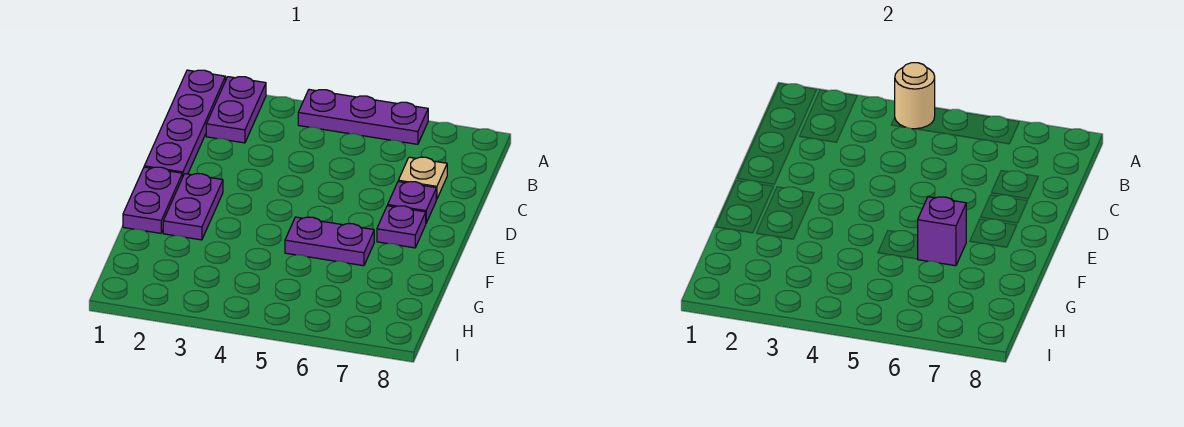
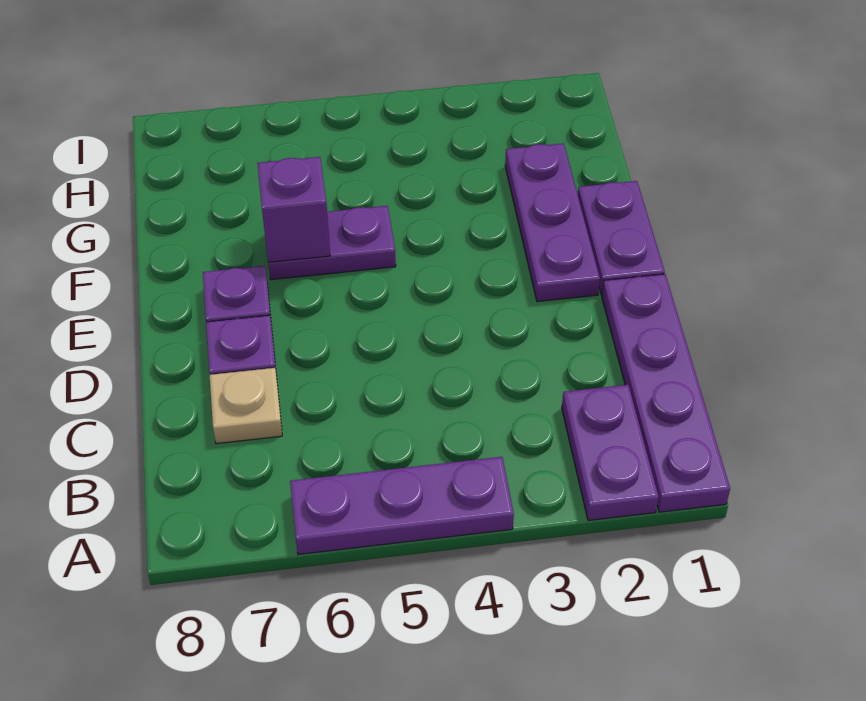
tan round brick A4 level 2 -> none
purple plate E2:F2 level 1 -> purple plate E2:G2 level 1

